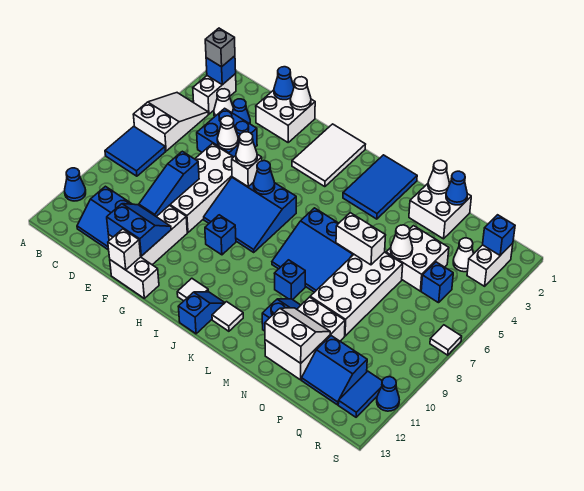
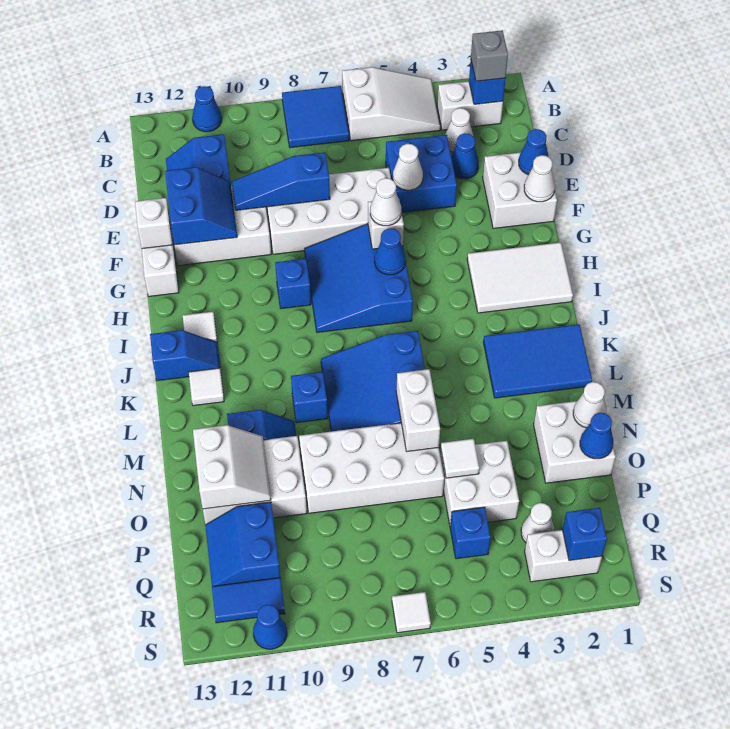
white cone O5 level 2 -> white tile O5 level 2

